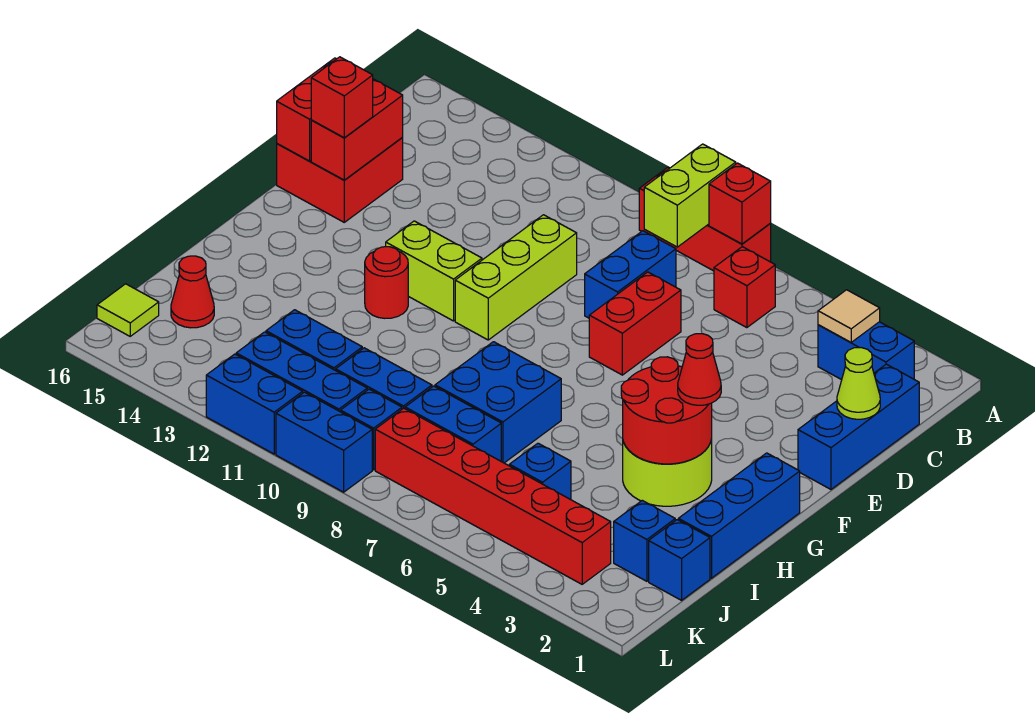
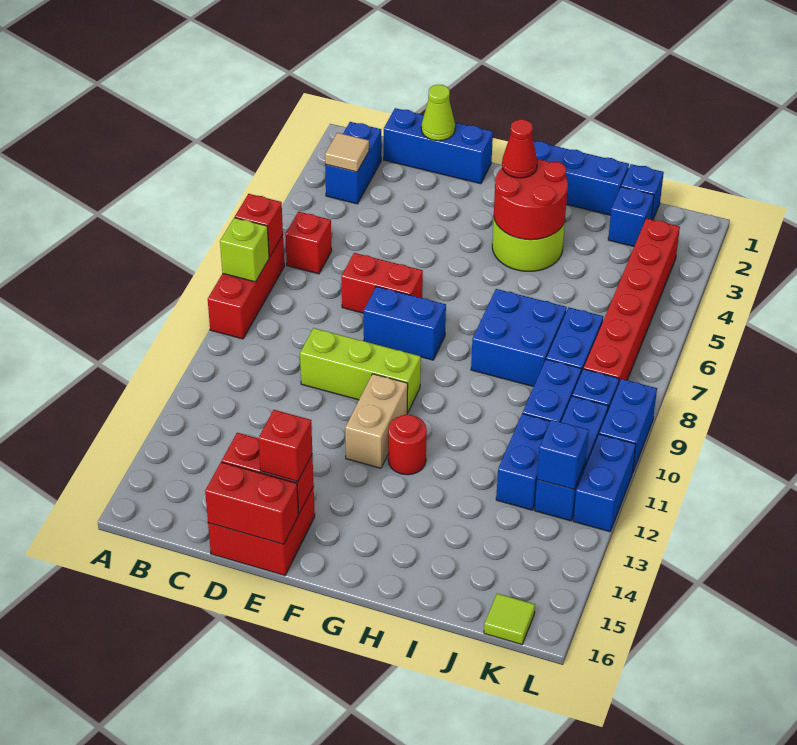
lime brick A8:B8 level 2 -> lime brick A8 level 2
blue brick C8:D8 level 1 -> blue brick E8:F8 level 1
lime brick F11:F12 level 1 -> tan brick F11:F12 level 1
blue brick J5 level 1 -> blue brick K12 level 2
red cone J15 level 1 -> none

